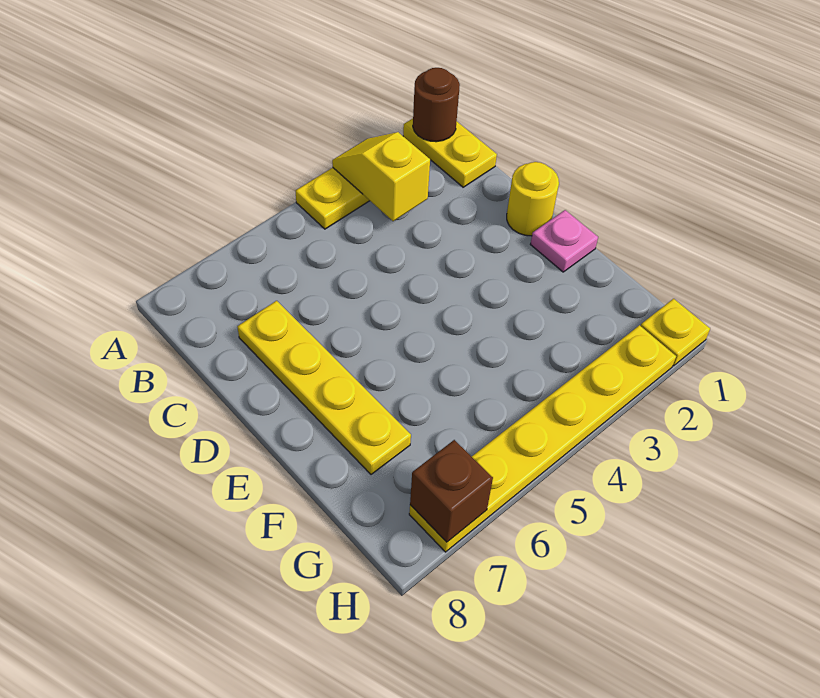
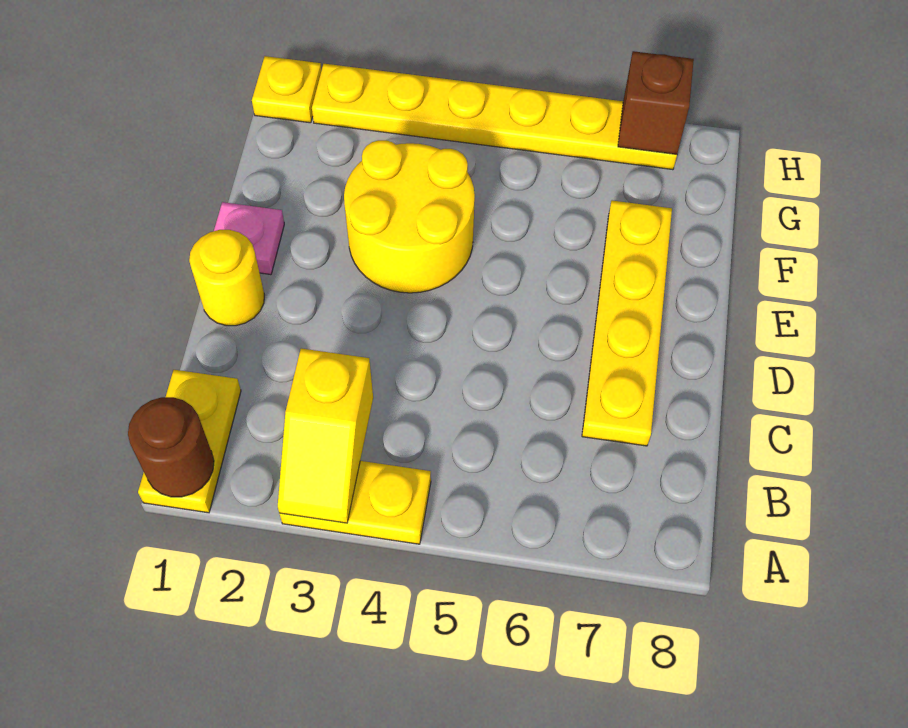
none -> yellow round brick E3:F4 level 1

